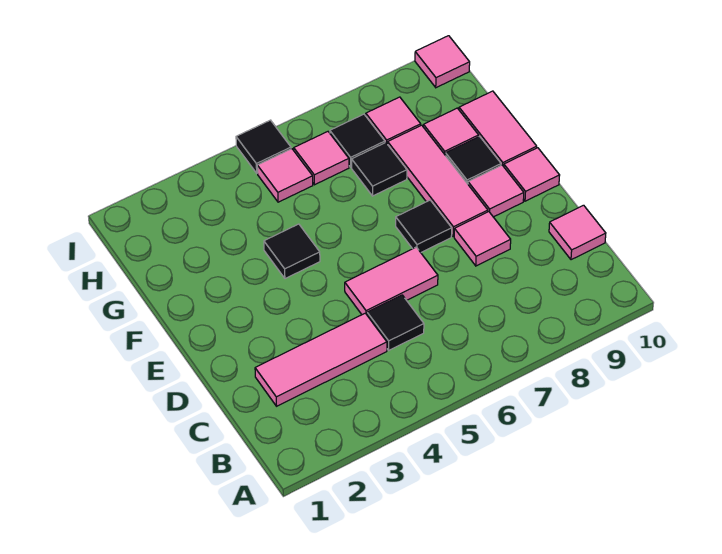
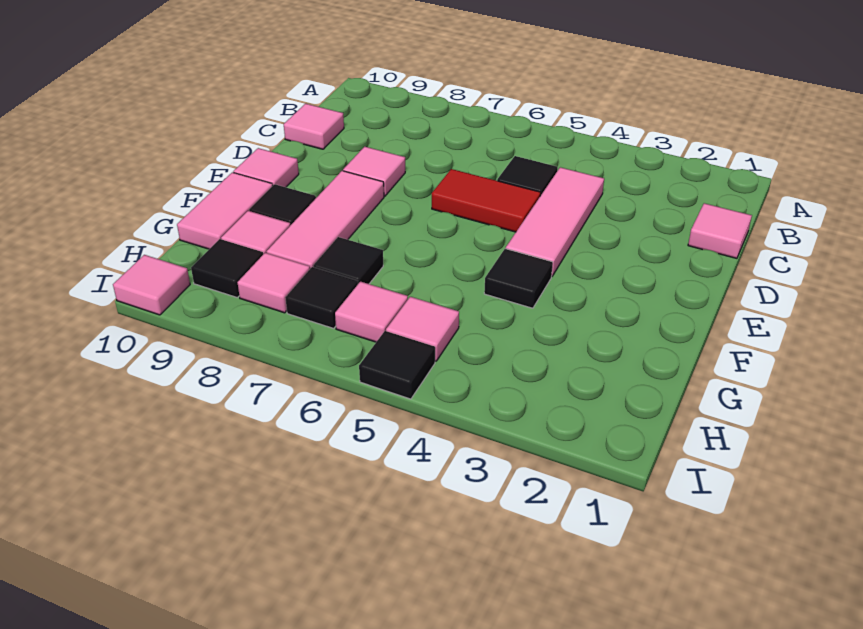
pink tile C2:C4 level 1 -> pink tile C4:E4 level 1
pink tile D5:D6 level 1 -> red tile D5:D6 level 1
black tile E7 level 1 -> black tile H9 level 1
pink tile E9 level 1 -> pink tile C1 level 1

